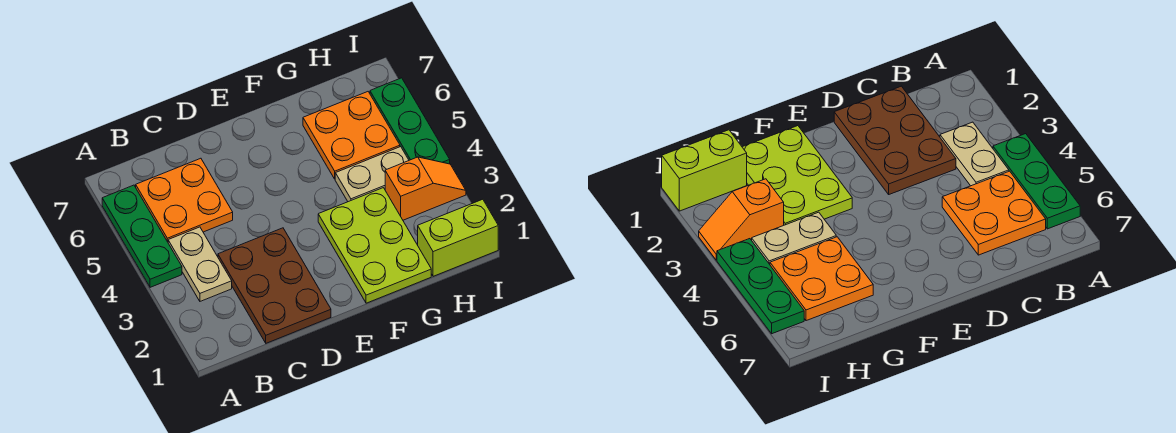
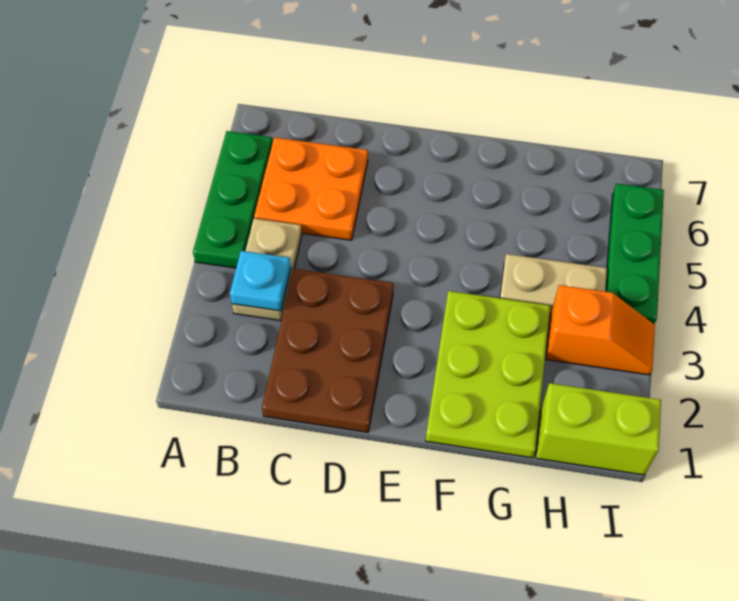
none -> cyan plate B3 level 2
orange plate G5:H6 level 1 -> none

